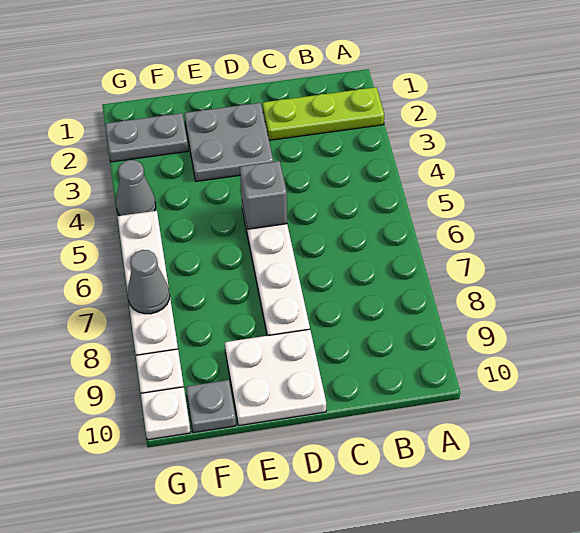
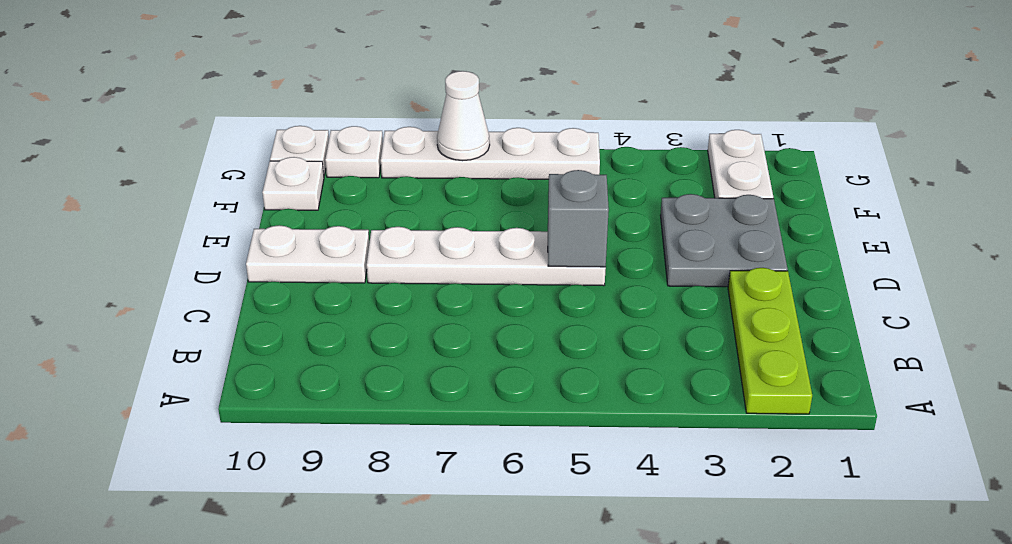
white plate D9:E10 level 1 -> white plate D9:D10 level 1
grey plate F2:G2 level 1 -> white plate F2:G2 level 1
grey plate F10 level 1 -> white plate F10 level 1
grey cone G4 level 1 -> none
grey cone G7 level 2 -> white cone G7 level 2

